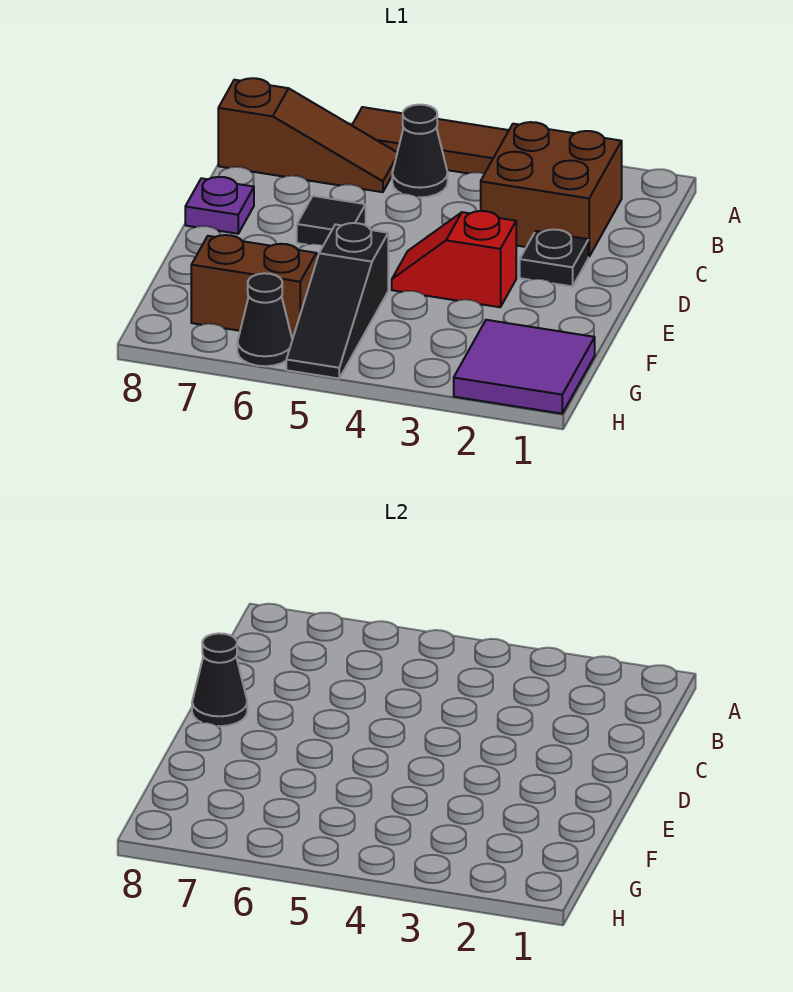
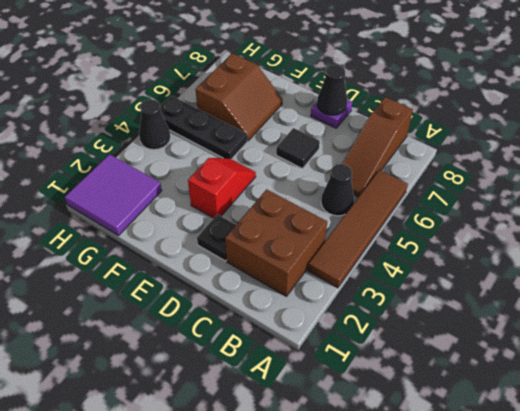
black slope F5:H5 level 1 top F -> black plate F5:H5 level 1
black cone H6 level 1 -> black cone H4 level 1

